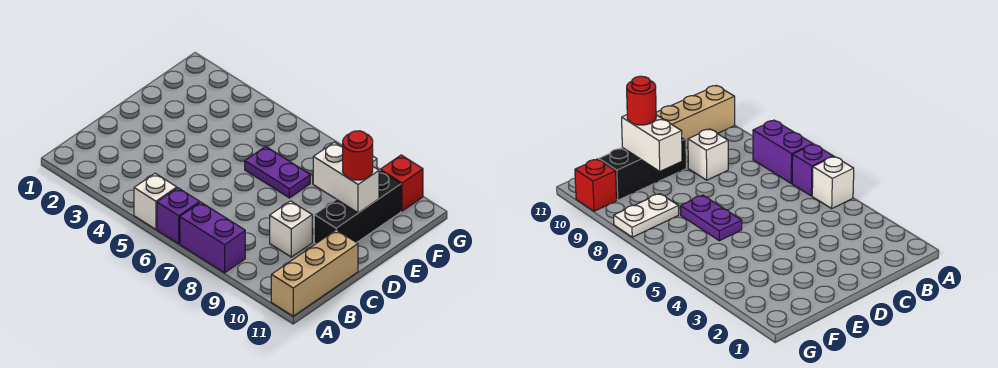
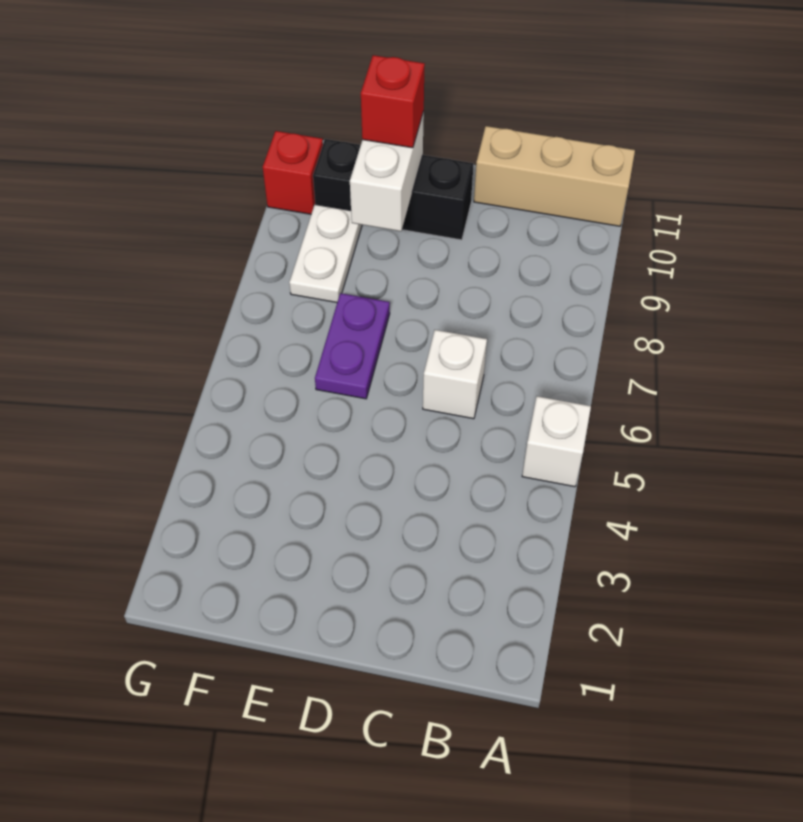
purple brick A6 level 1 -> none
purple brick A7:A8 level 1 -> none
white brick C9 level 1 -> white brick C6 level 1
red round brick E10 level 3 -> red brick E10 level 3
white plate F8:G8 level 1 -> white plate F8:F9 level 1

